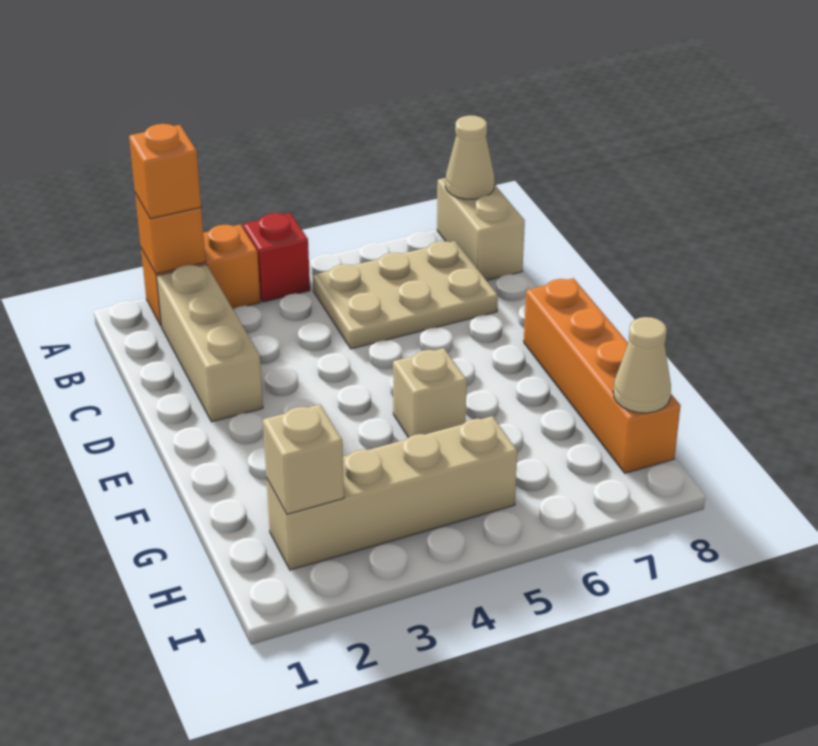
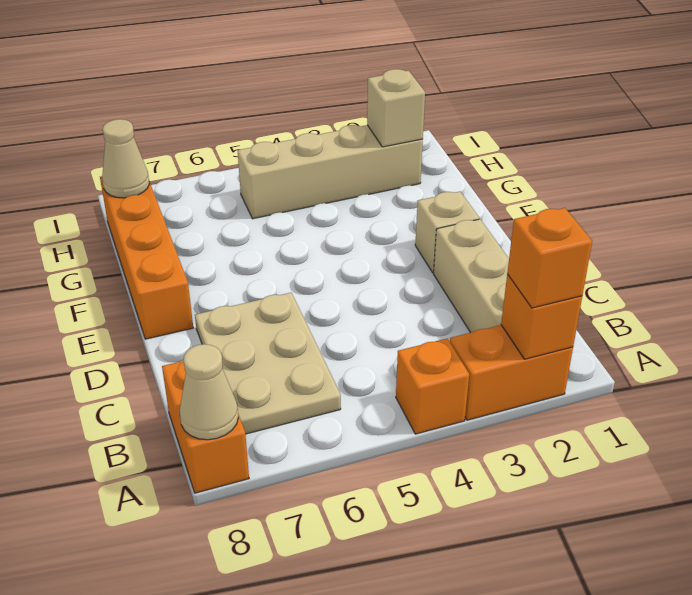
red brick A4 level 1 -> orange brick A4 level 1
tan brick A8:B8 level 1 -> orange brick A8:B8 level 1
tan plate B5:C7 level 1 -> tan plate B6:D7 level 1
tan brick F5 level 1 -> tan brick E2 level 1

